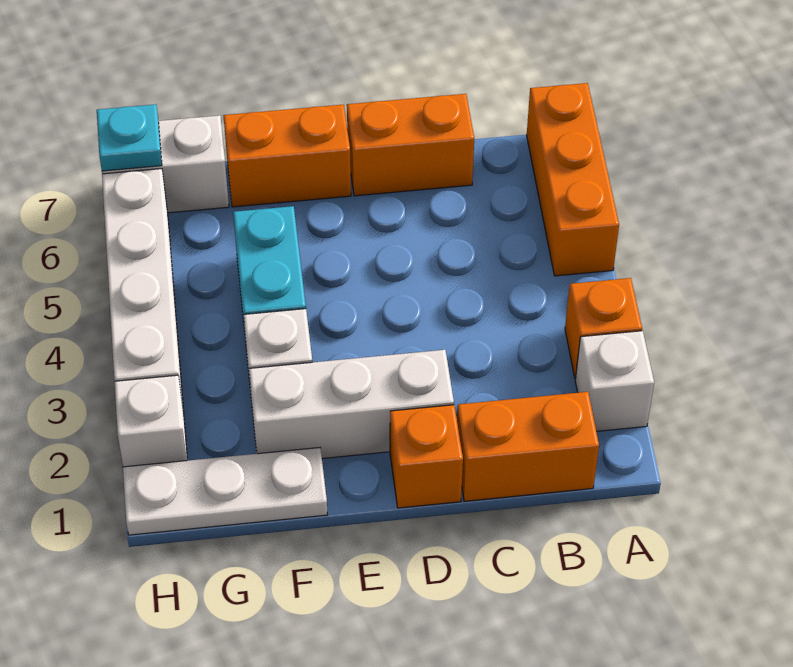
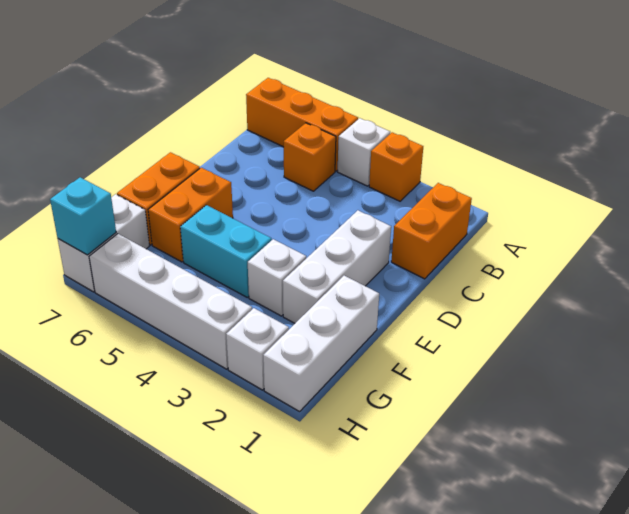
white brick A2 level 1 -> white brick A4 level 1
orange brick C7:D7 level 1 -> orange brick E6:F6 level 1
orange brick D1 level 1 -> orange brick B5 level 1
white plate F1:H1 level 1 -> white brick F1:H1 level 1
cyan plate H7 level 2 -> cyan brick H7 level 2

